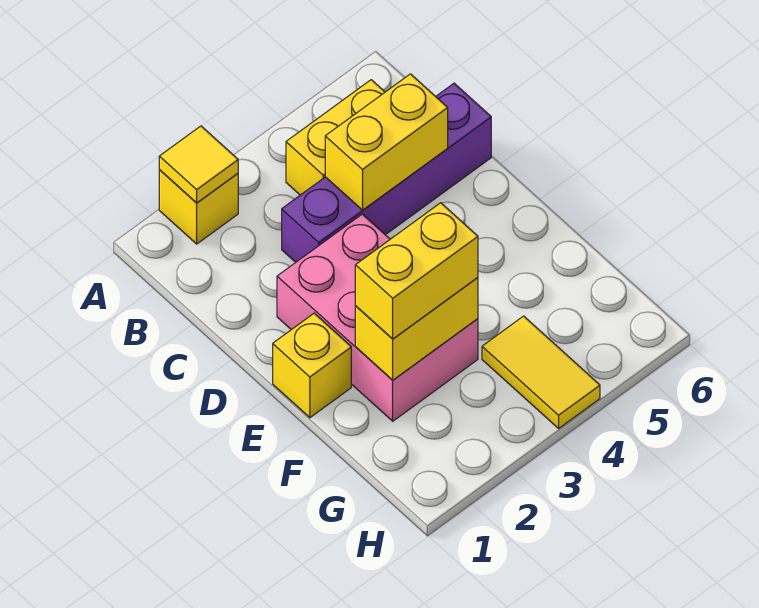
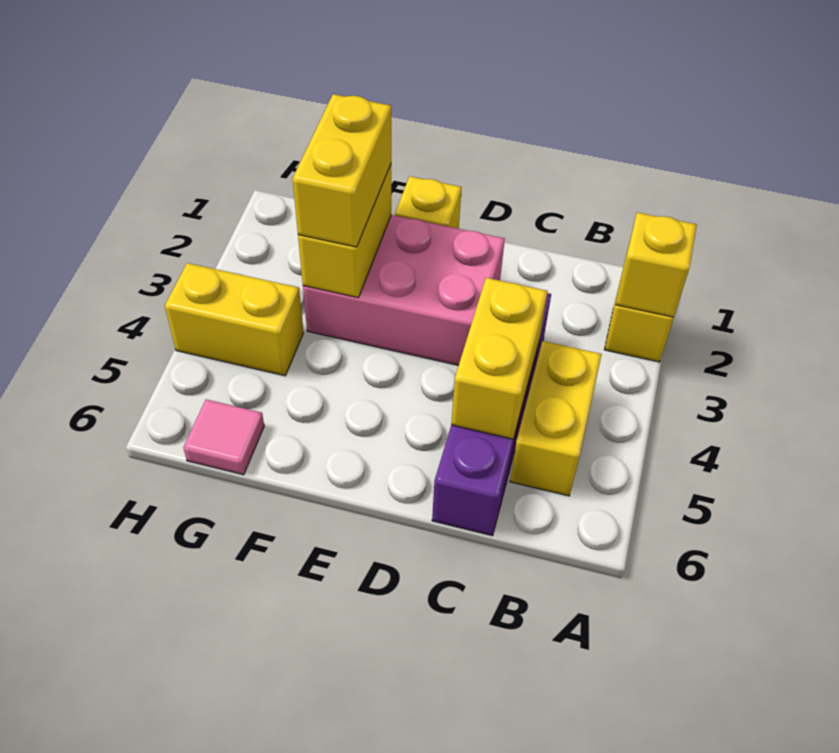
yellow tile A2 level 2 -> yellow brick A2 level 2
yellow tile G4:H4 level 1 -> yellow brick G4:H4 level 1
none -> pink tile G6 level 1

